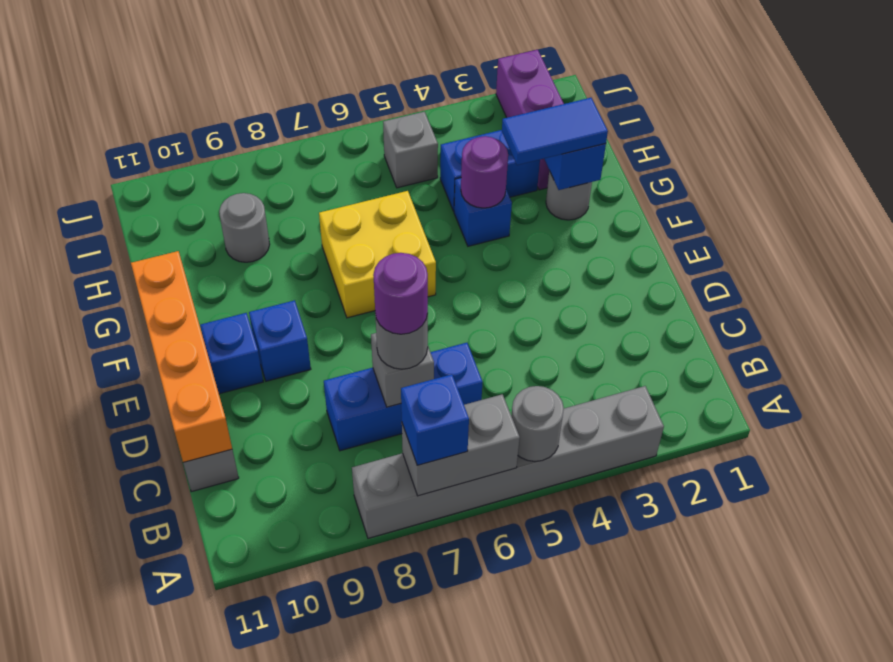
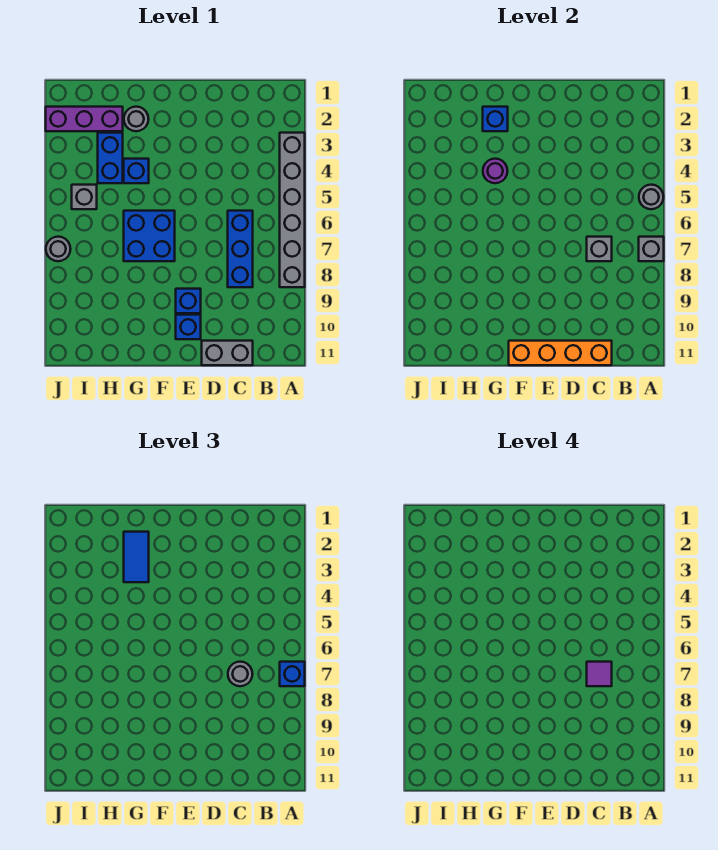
grey brick A6:A7 level 2 -> grey brick A7 level 2
purple round brick C7 level 4 -> purple tile C7 level 4
yellow brick F6:G7 level 1 -> blue brick F6:G7 level 1
grey round brick H9 level 1 -> grey round brick J7 level 1

